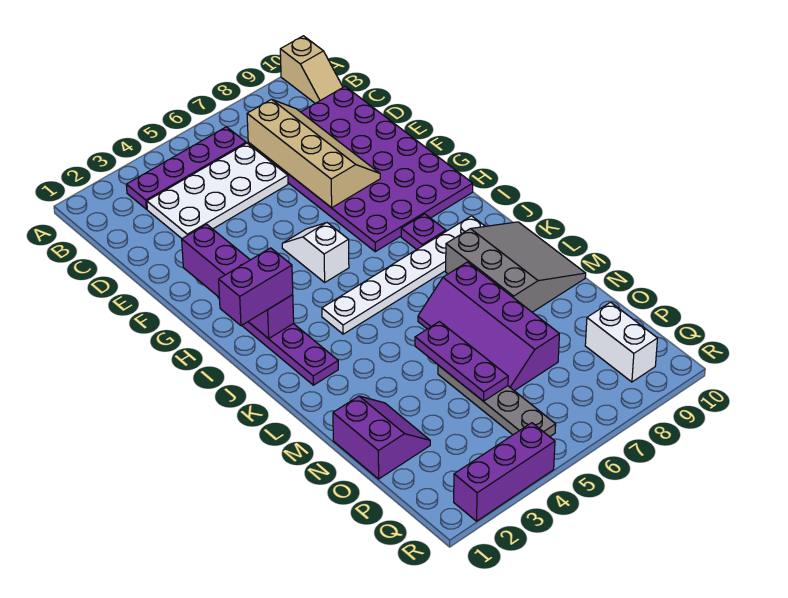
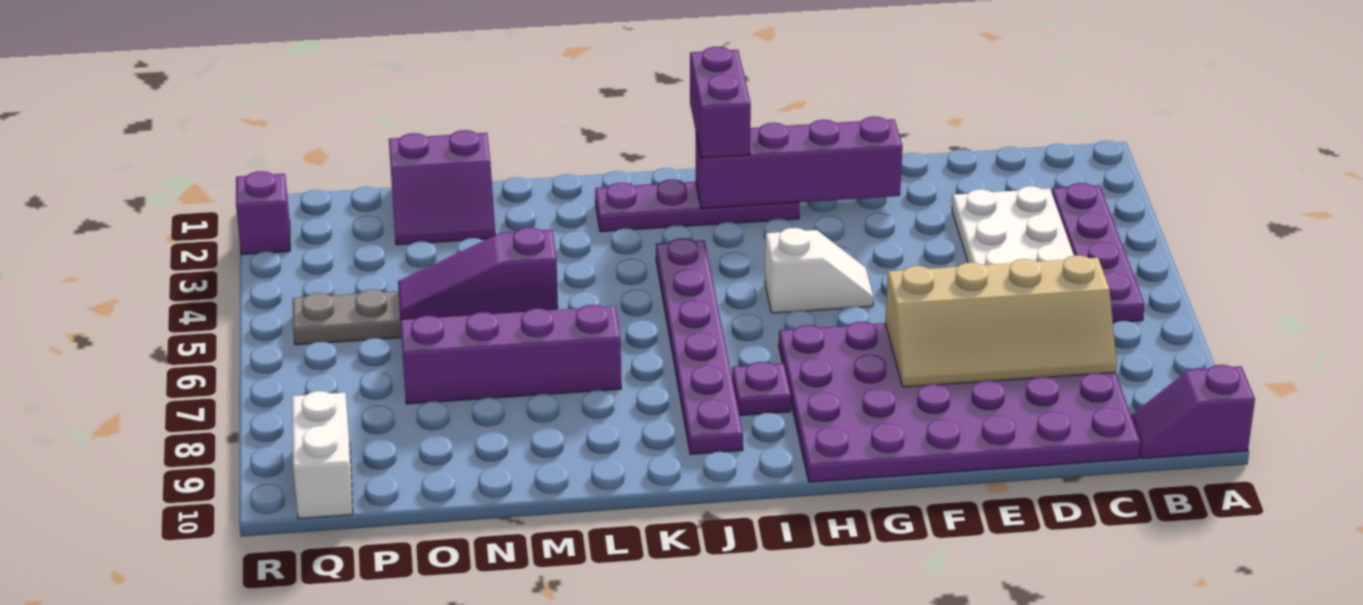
tan slope A10:B10 level 1 top A -> purple slope A10:B10 level 1 top A
white plate J4:J9 level 1 -> purple plate J4:J9 level 1
grey slope K8:M10 level 1 top 8 -> none
purple plate M5:O5 level 2 -> purple slope M5:O5 level 2 top M
white brick P9:Q9 level 1 -> white brick Q9:Q10 level 1
purple brick R2:R4 level 1 -> purple brick R2 level 1

